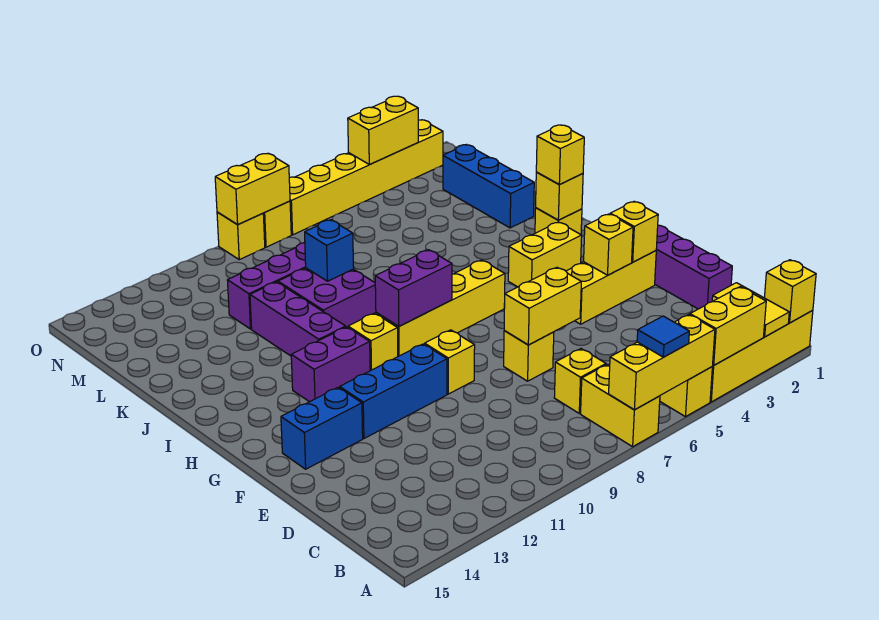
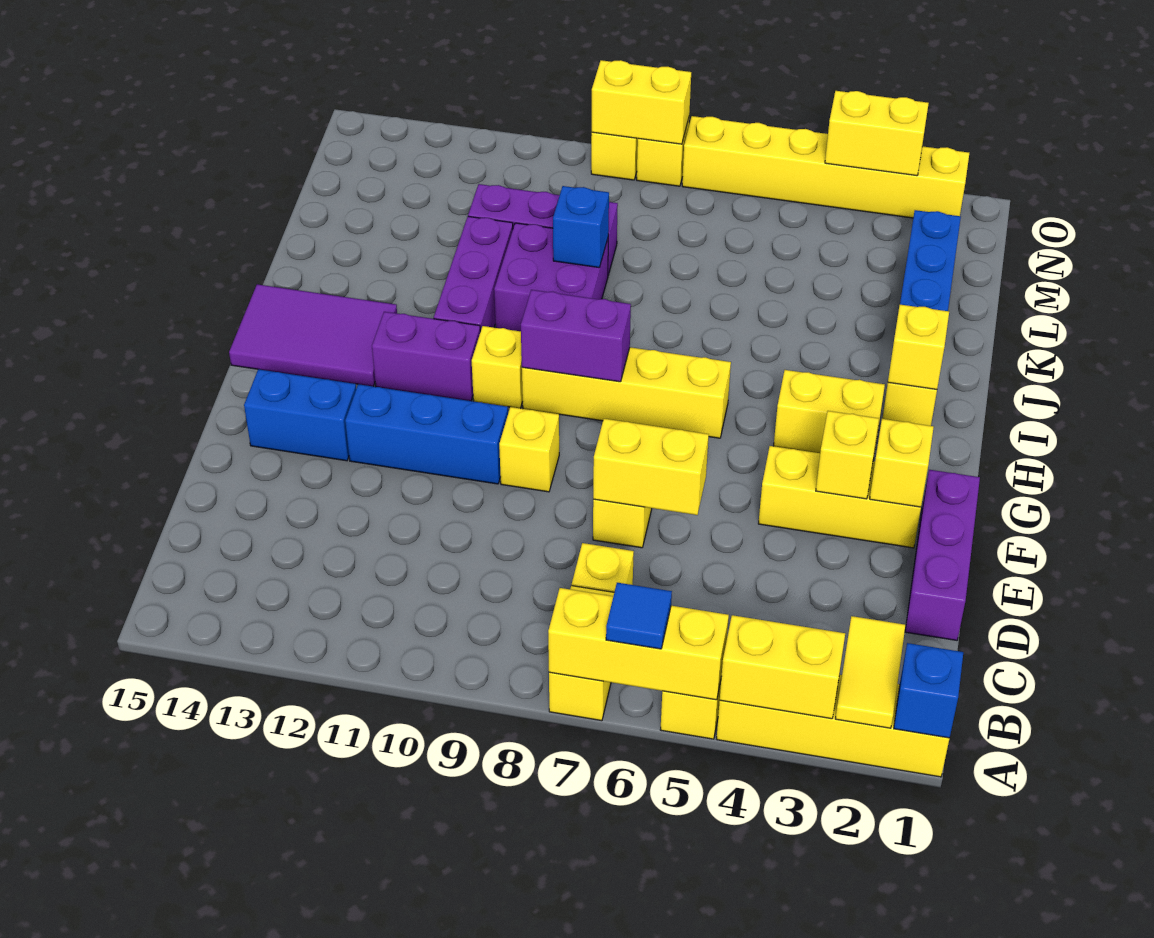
yellow brick A1 level 2 -> blue brick A1 level 2
none -> purple tile H13:I15 level 1
yellow brick I2 level 3 -> none

